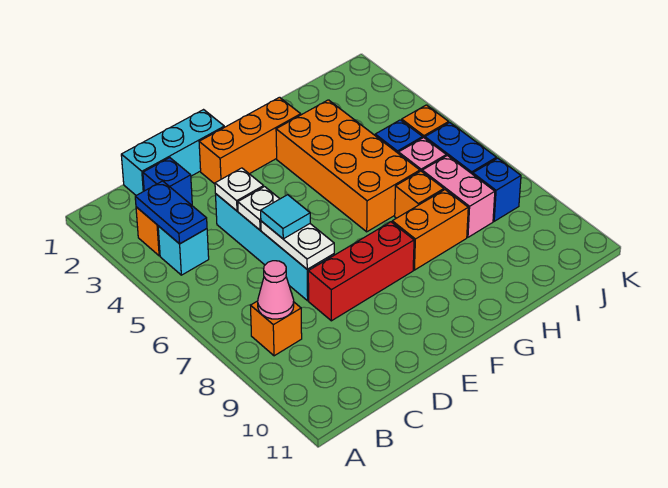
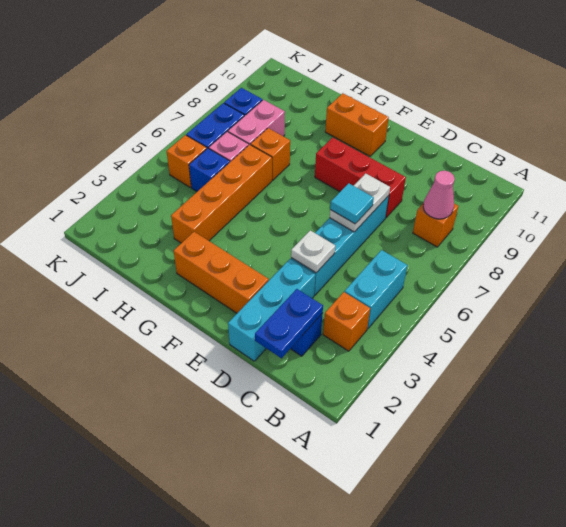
blue plate B3:B4 level 2 -> blue plate C1:C2 level 2
cyan brick B4 level 1 -> cyan brick B4:B5 level 1
cyan brick C1:E1 level 1 -> cyan brick D1:D3 level 1
white plate D5 level 2 -> none
orange brick G3:H6 level 1 -> orange brick H3:H6 level 1
orange brick G8:H8 level 1 -> orange brick F10:G10 level 1

